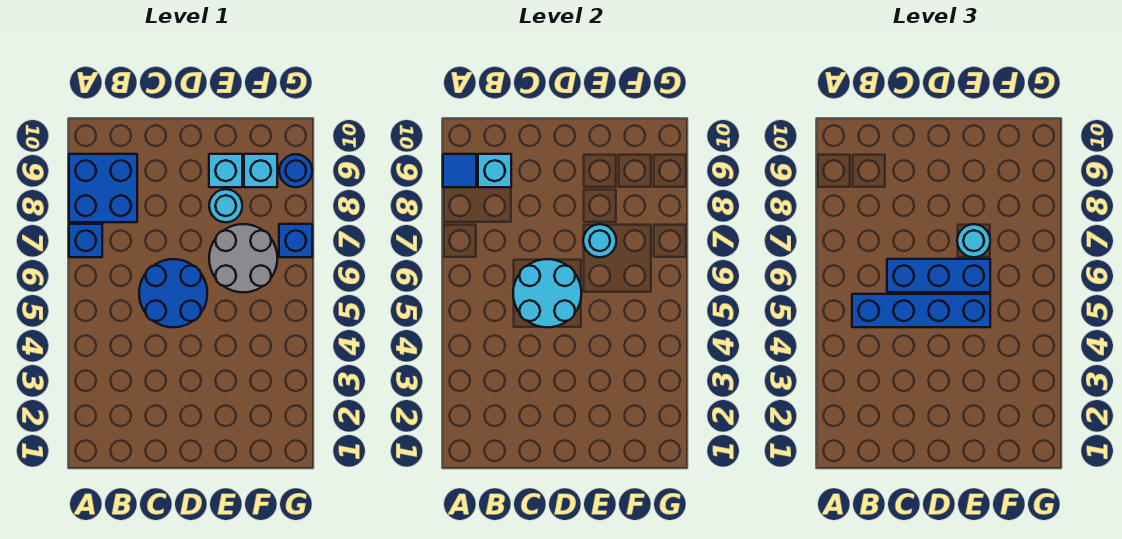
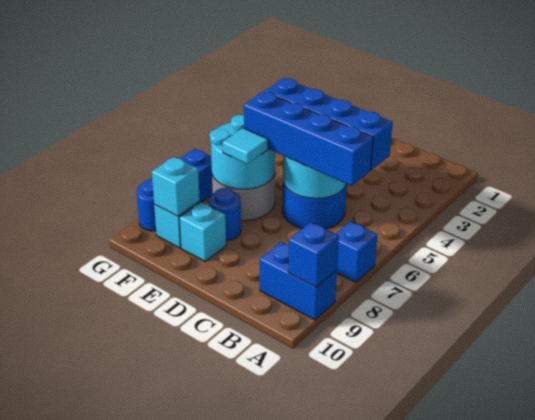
blue brick A8:B9 level 1 -> blue brick A9:B9 level 1
blue tile A9 level 2 -> blue brick A9 level 2
cyan brick B9 level 2 -> cyan brick F9 level 2
blue brick C6:E6 level 3 -> blue brick B6:E6 level 3
cyan round brick E7 level 2 -> cyan round brick E6:F7 level 2
cyan round brick E7 level 3 -> cyan tile E7 level 3
cyan round brick E8 level 1 -> blue round brick E8 level 1

